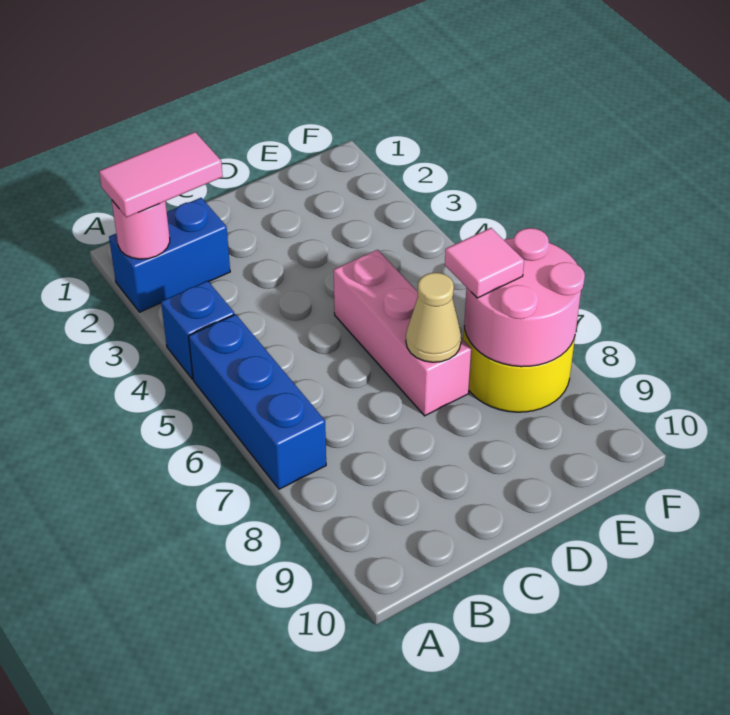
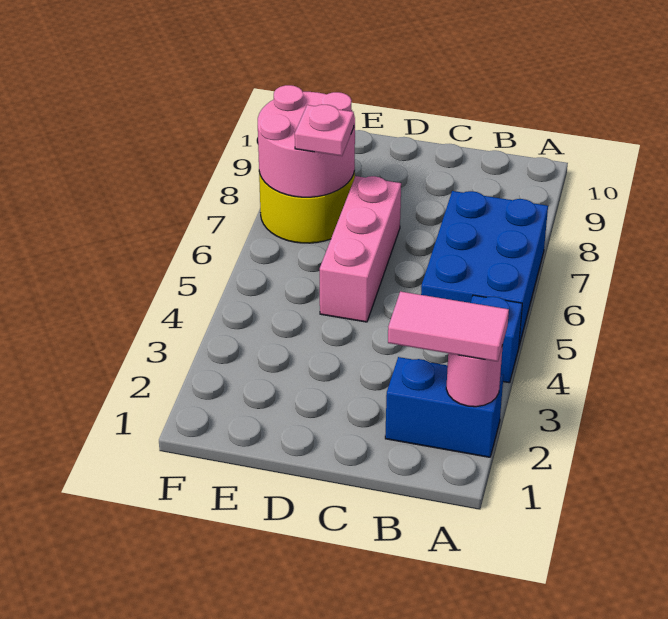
blue brick A5:A7 level 1 -> blue brick A5:B7 level 1
tan cone D7 level 2 -> none
pink tile E7 level 3 -> pink plate E7 level 3

